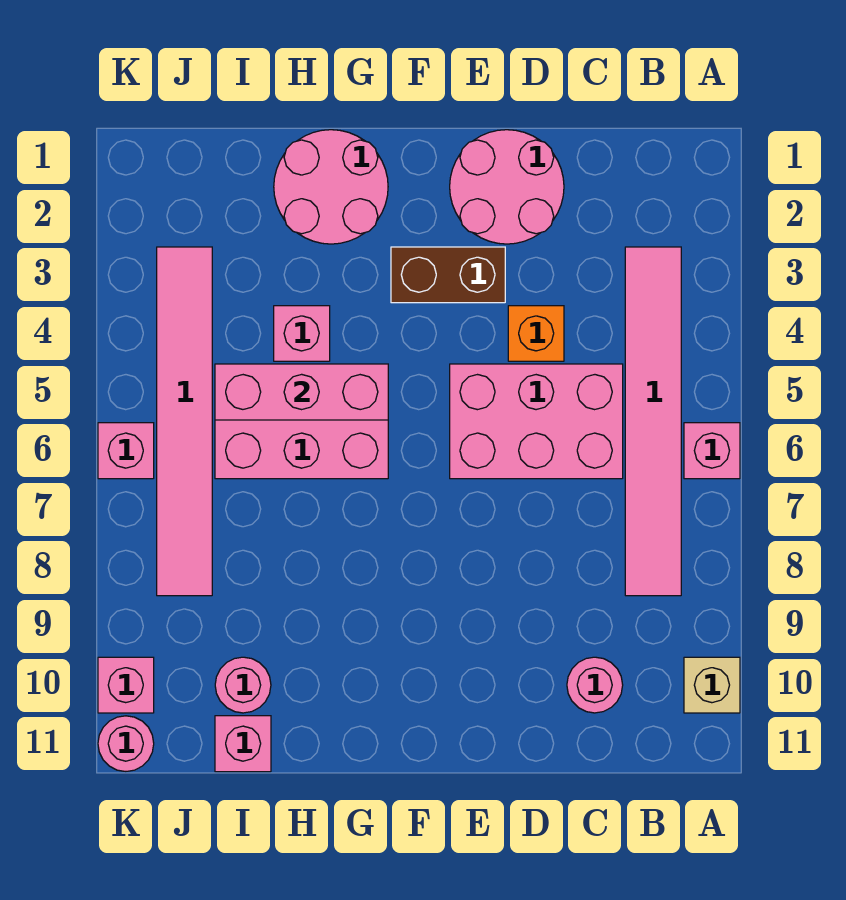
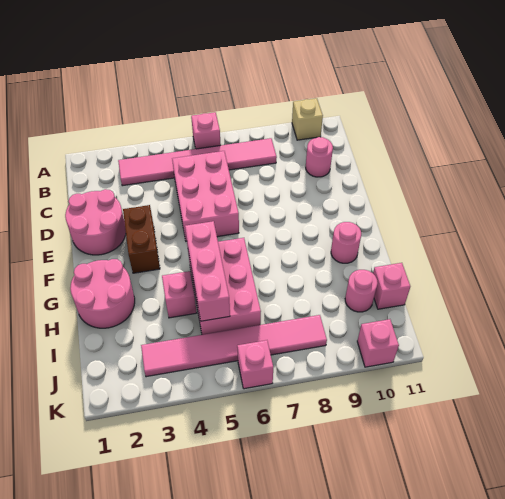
orange brick D4 level 1 -> none
pink round brick K11 level 1 -> pink round brick G10 level 1

